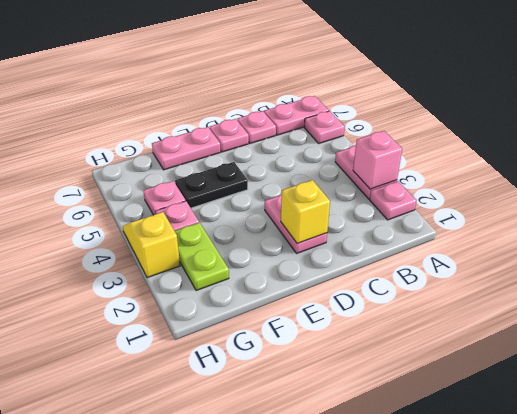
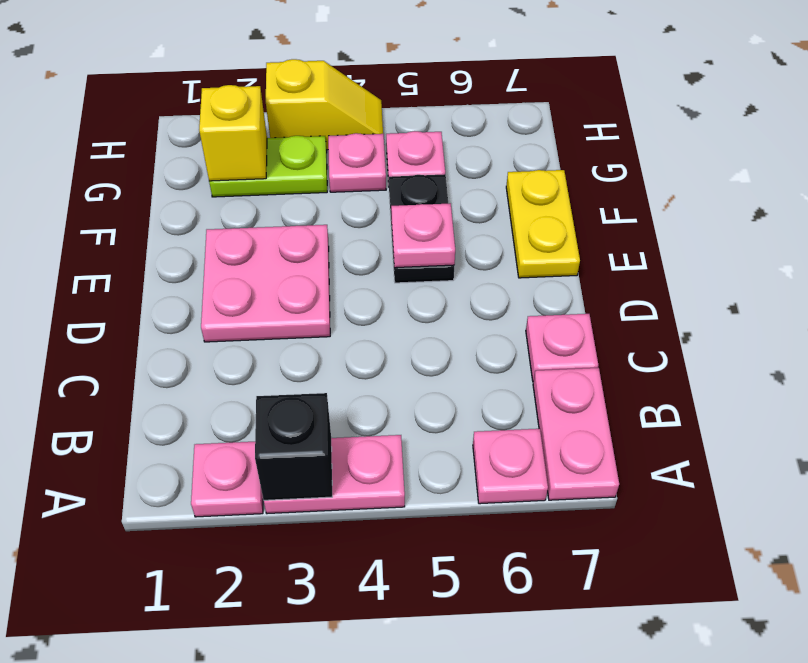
pink brick A3 level 2 -> black brick A3 level 2
pink plate D2:D3 level 1 -> pink plate D2:E3 level 1
yellow brick D2 level 2 -> yellow brick G2 level 2
pink plate D7 level 1 -> pink plate E5 level 2
pink plate E7:F7 level 1 -> yellow plate E7:F7 level 1

